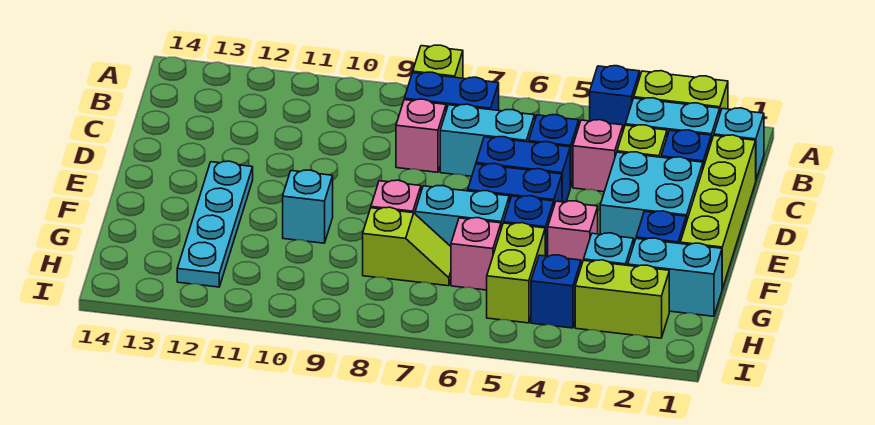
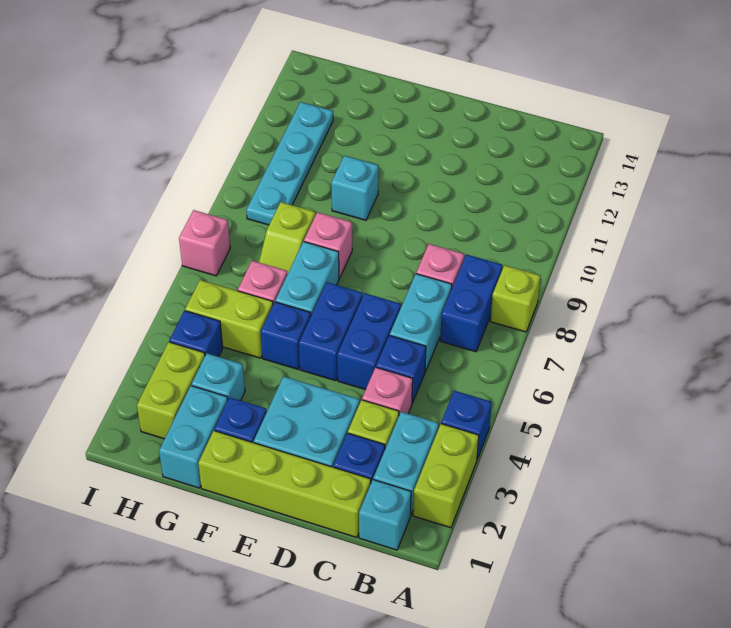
cyan plate E12:H12 level 1 -> cyan plate H9:H12 level 1
pink brick F4 level 1 -> pink brick I7 level 1

